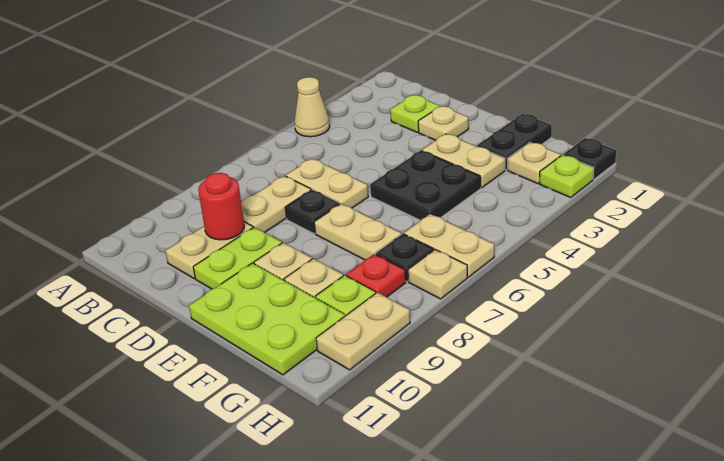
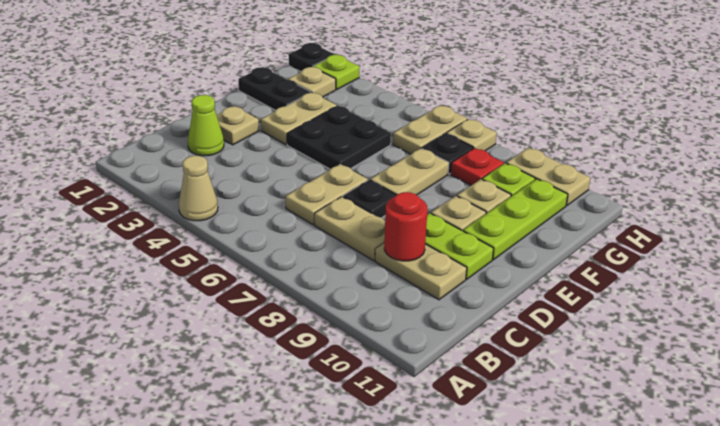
lime plate C2 level 1 -> lime cone C2 level 1
lime plate E10:G11 level 1 -> lime plate E10:G10 level 1

